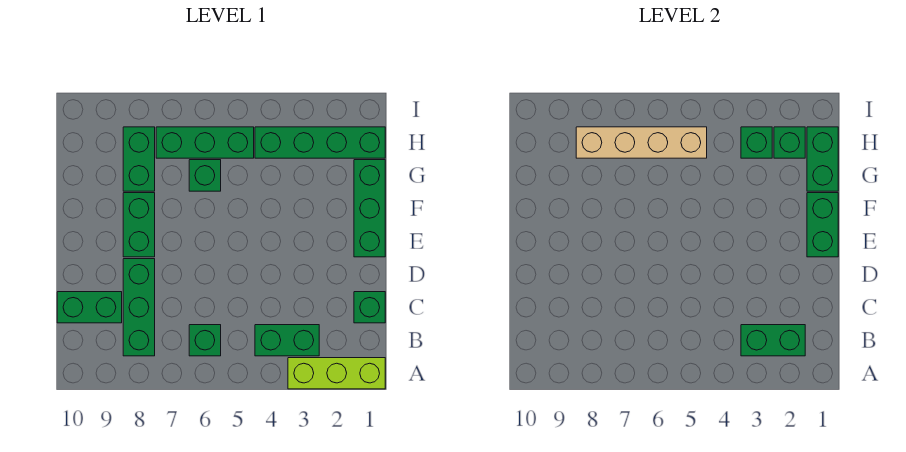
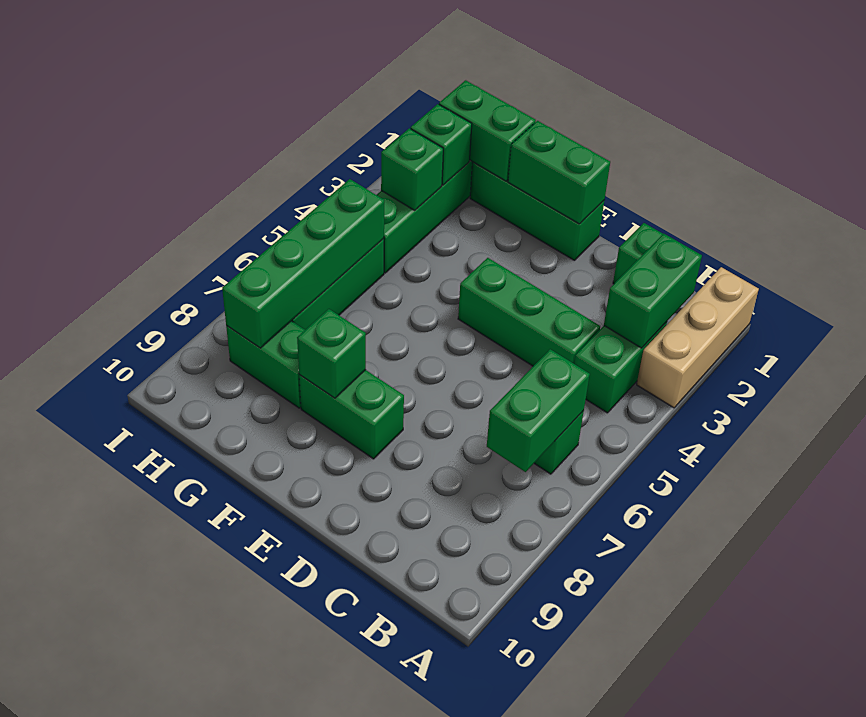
lime brick A1:A3 level 1 -> tan brick A1:A3 level 1
green brick B8:D8 level 1 -> green brick C4:E4 level 1
green brick C9:C10 level 1 -> green brick B6:B7 level 2
green brick G6 level 1 -> green brick F8 level 2
tan brick H5:H8 level 2 -> green brick H5:H8 level 2

